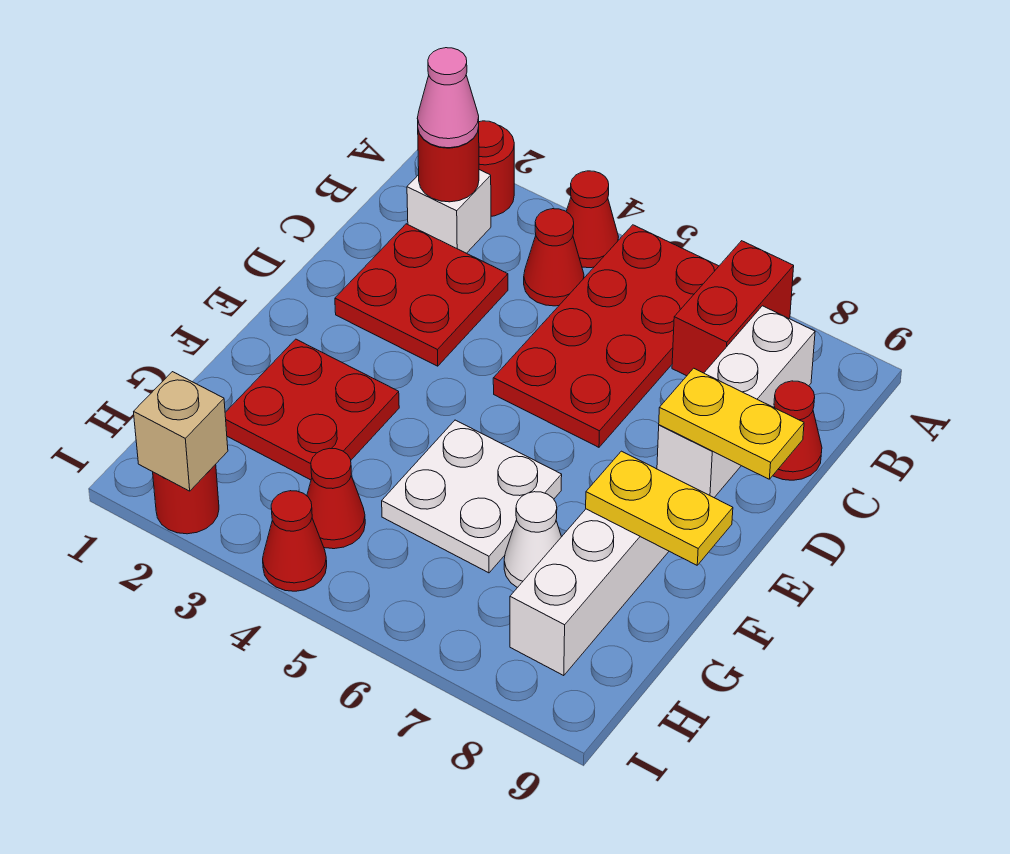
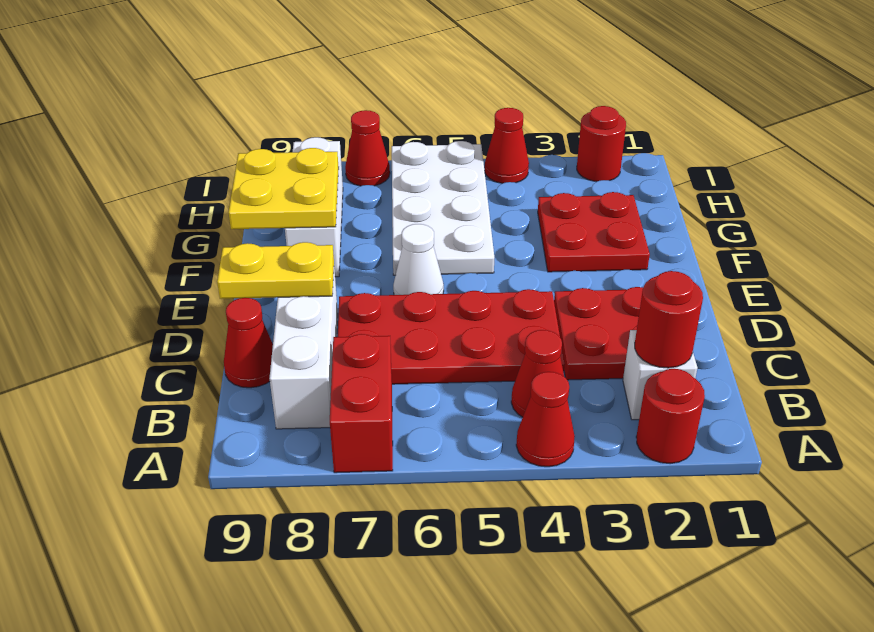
red plate A5:D6 level 1 -> red plate C4:D7 level 1
pink cone B2 level 3 -> none
white plate F5:G6 level 1 -> white plate F5:I6 level 1
yellow plate F8:F9 level 2 -> yellow plate F8:G9 level 2
white cone G7 level 1 -> white cone E6 level 1
red cone H4 level 1 -> red cone I7 level 1
tan brick I2 level 2 -> none

